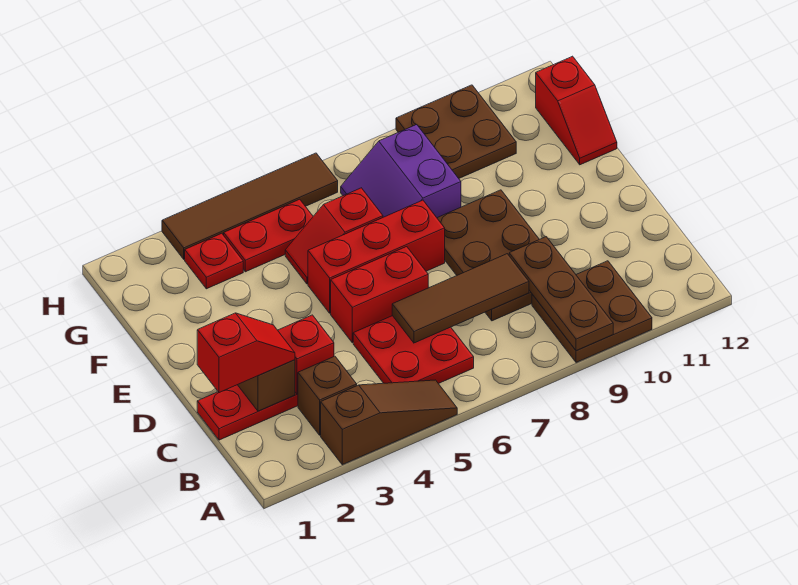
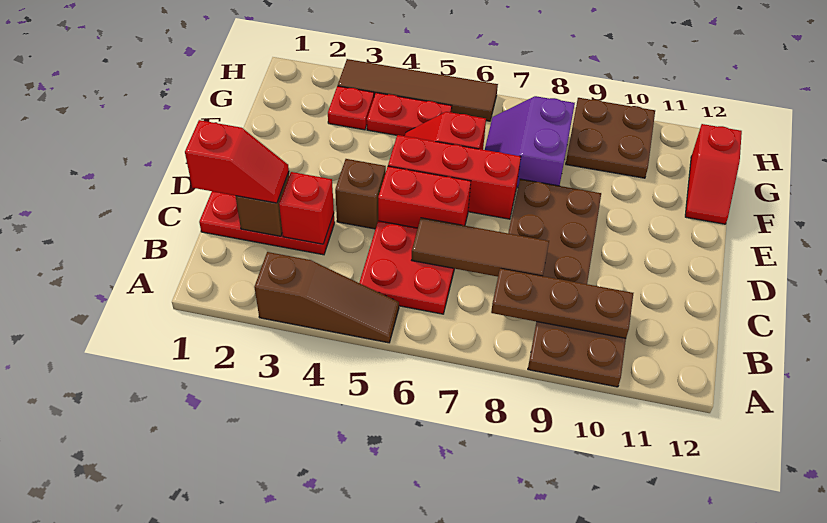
brown plate A9:C9 level 2 -> brown plate B8:B10 level 2
brown brick B3 level 1 -> brown brick D4 level 1

